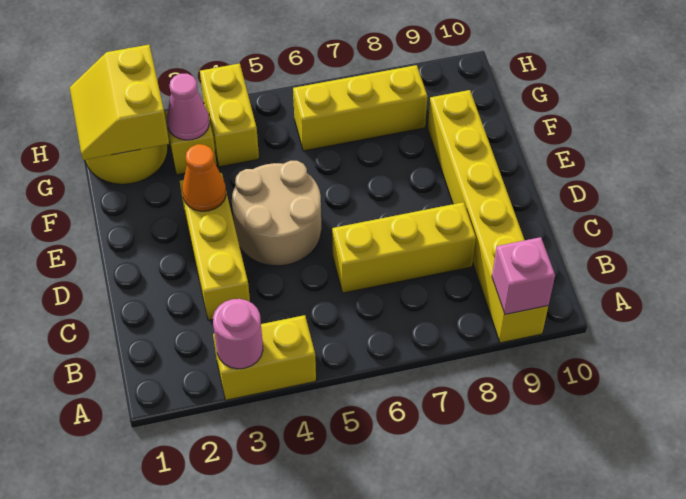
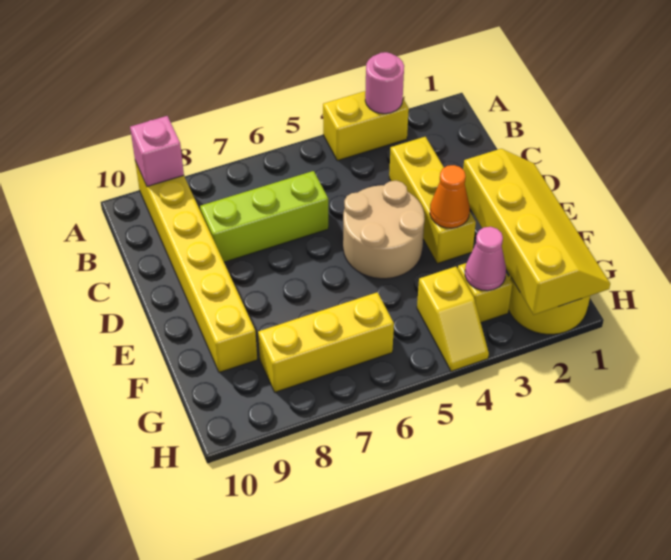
yellow brick C6:C8 level 1 -> lime brick C6:C8 level 1
yellow slope G1:H2 level 2 top 2 -> yellow slope E1:H2 level 2 top 2
yellow brick G4:H4 level 1 -> yellow slope G4:H4 level 1 top G

